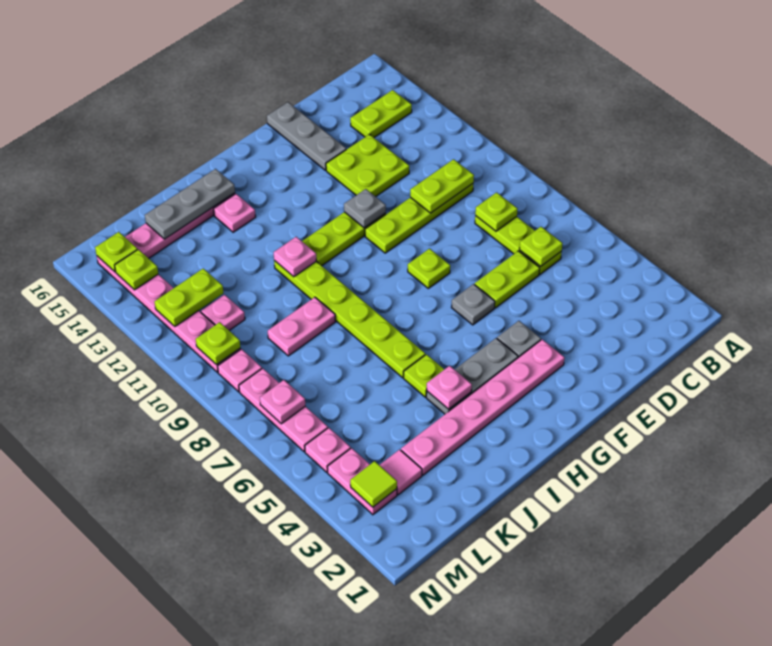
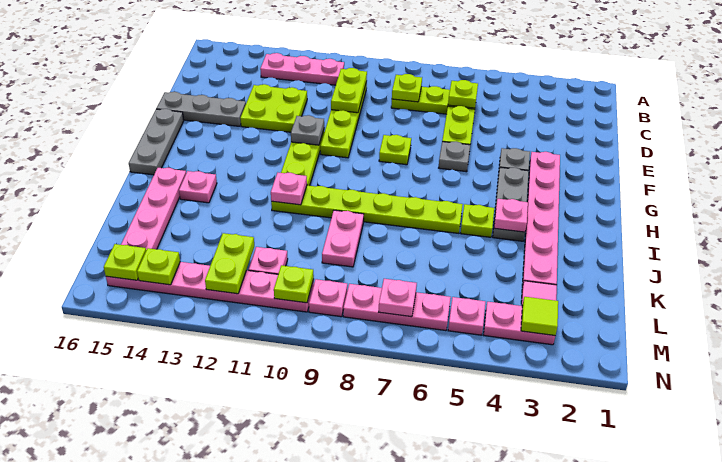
none -> pink plate B11:B13 level 1
lime plate B14:C14 level 1 -> none
grey plate I15:K15 level 2 -> grey plate F16:H16 level 1

